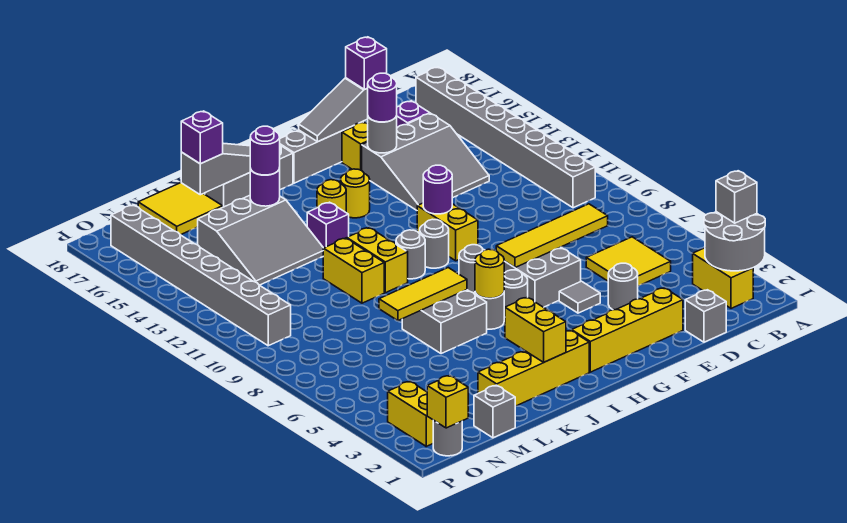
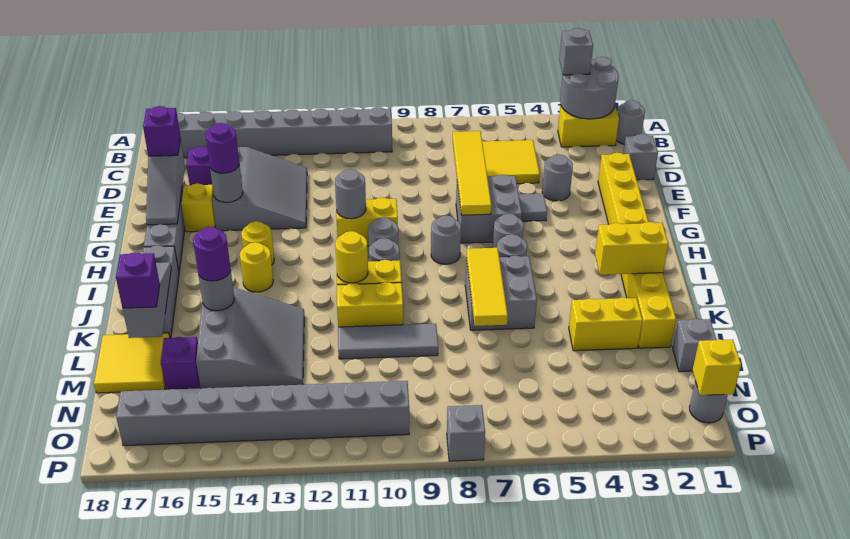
none -> grey round brick B1 level 1
purple round brick G11 level 2 -> grey round brick G11 level 2
yellow round brick I6 level 2 -> yellow round brick J11 level 2
purple brick J13 level 1 -> purple brick M16 level 1
purple round brick K15 level 2 -> grey round brick K15 level 2
none -> grey tile L9:L11 level 1
yellow brick O2:O3 level 1 -> yellow brick L3:L4 level 1
none -> grey brick P8 level 1

